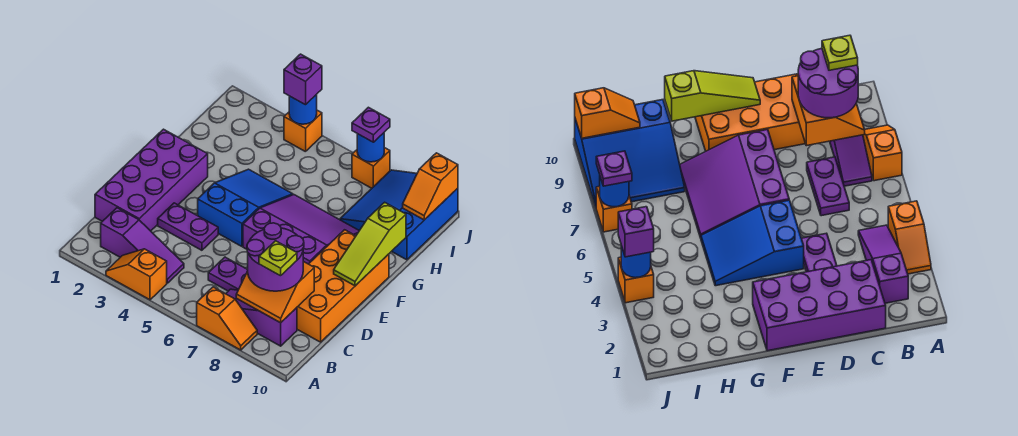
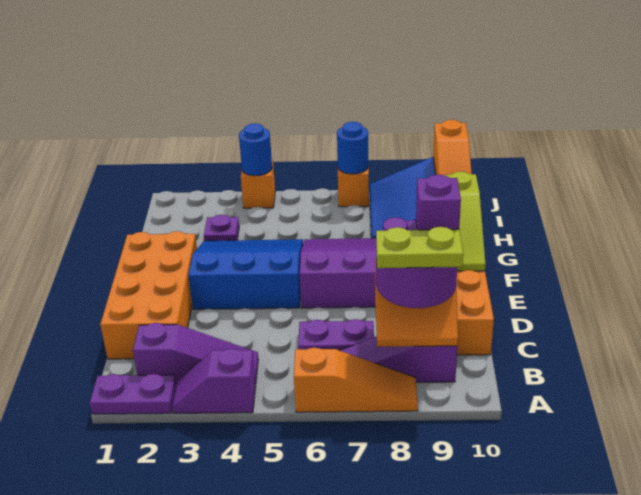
orange slope A3:A4 level 1 top 4 -> purple slope A3:A4 level 1 top 4
orange slope A7:A8 level 1 top 7 -> orange slope A6:A8 level 1 top 6
lime plate B9 level 4 -> lime plate B8:B9 level 4
purple brick C1:F2 level 1 -> orange brick C1:F2 level 1
purple plate D3:D4 level 1 -> purple plate A1:A2 level 1
blue slope E4:G5 level 1 top E -> blue slope E3:G5 level 1 top E
orange slope I10:J10 level 2 top J -> orange slope H10:J10 level 2 top J
purple brick J4 level 3 -> purple brick C9 level 4
purple plate J7 level 3 -> purple plate H3 level 1

